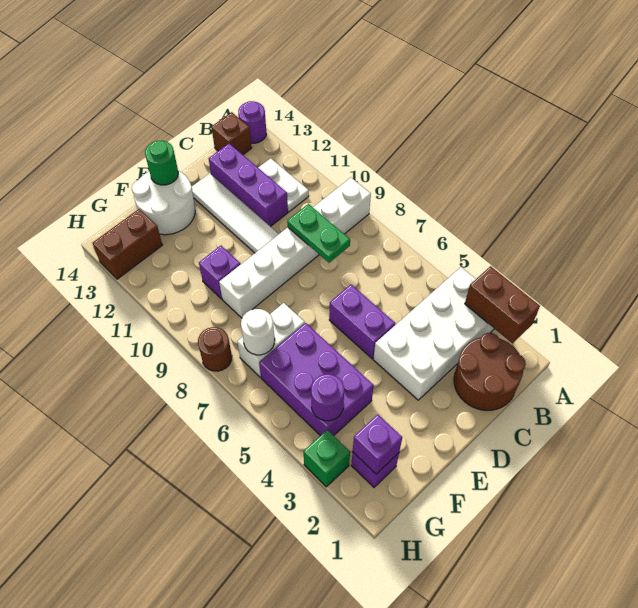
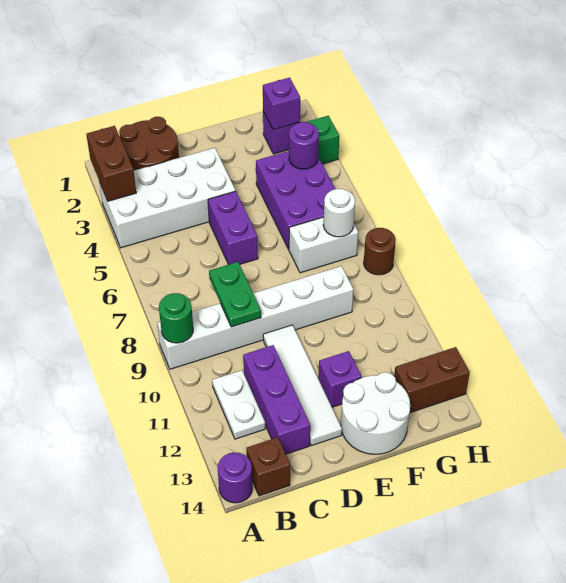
green round brick E14 level 2 -> green round brick A9 level 2
purple brick F10 level 1 -> purple brick E12 level 1

